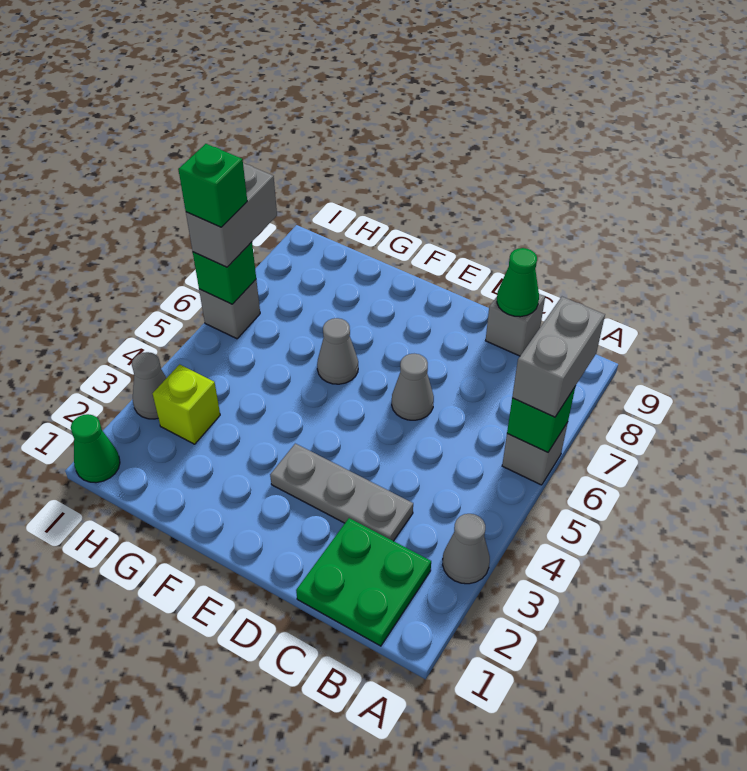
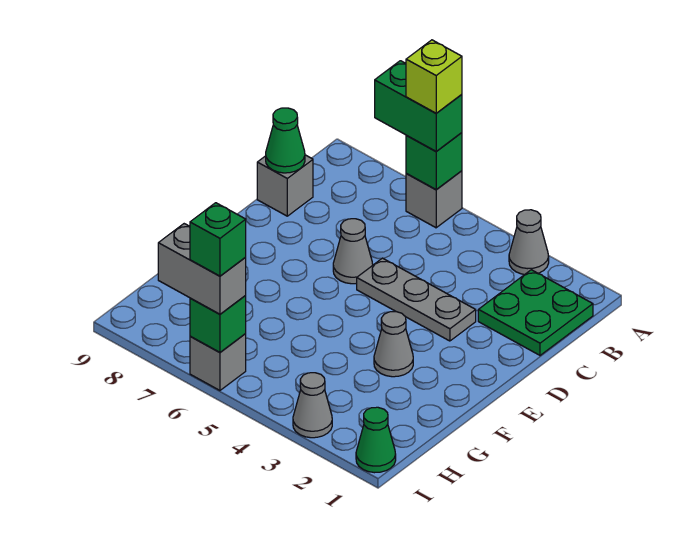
grey brick A6:A7 level 3 -> green brick A6:A7 level 3
grey plate C3:E3 level 1 -> grey plate D3:D5 level 1
grey cone F6 level 1 -> grey cone F3 level 1
lime brick H3 level 1 -> lime brick A6 level 4

